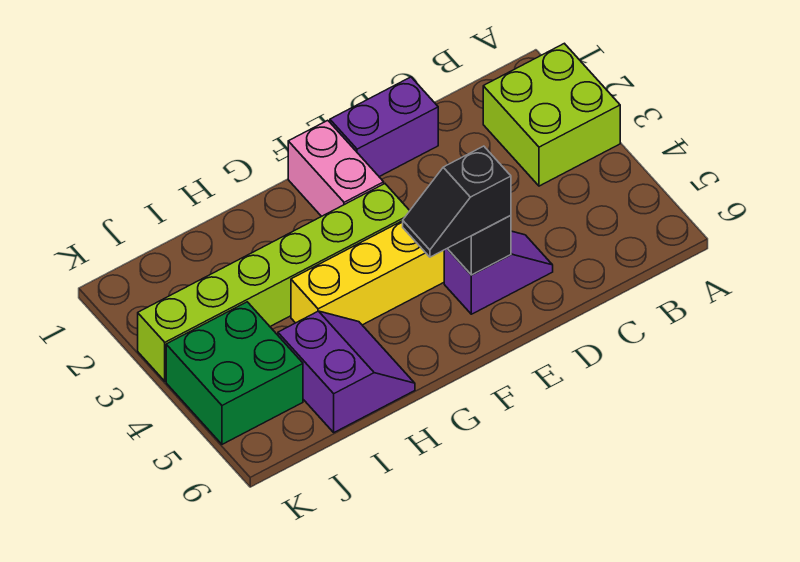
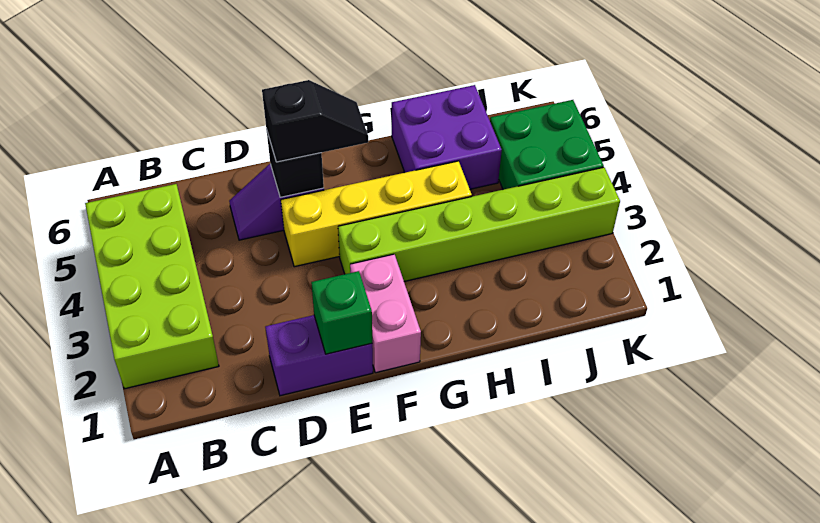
lime brick A2:B3 level 1 -> lime brick A2:B5 level 1
none -> green brick E1 level 2
purple slope H5:I6 level 1 top I -> purple brick H5:I6 level 1

